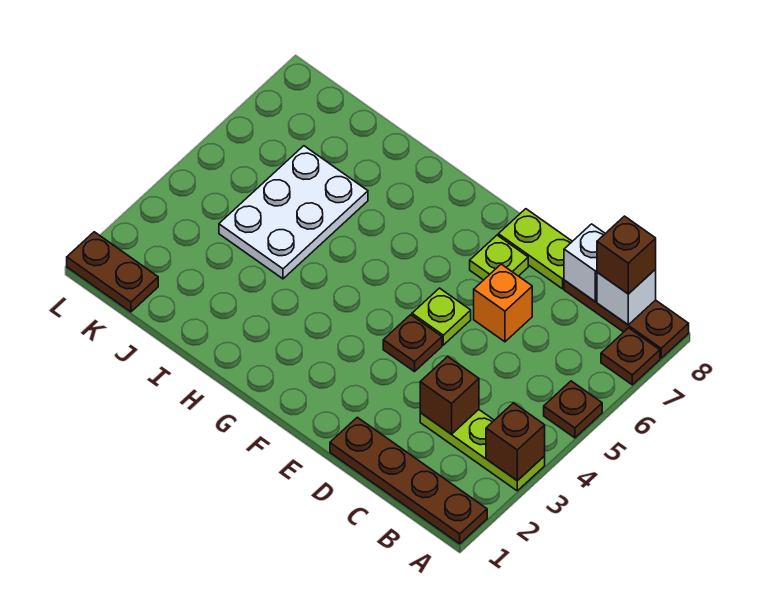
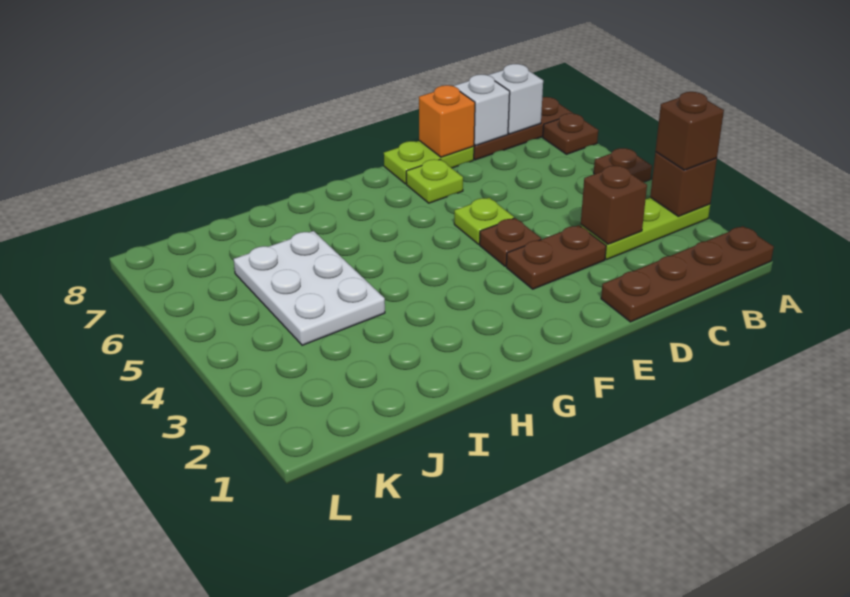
brown brick B8 level 3 -> brown brick A3 level 3
orange brick D6 level 1 -> orange brick D8 level 2
brown plate K1:L1 level 1 -> brown plate D3:E3 level 1

